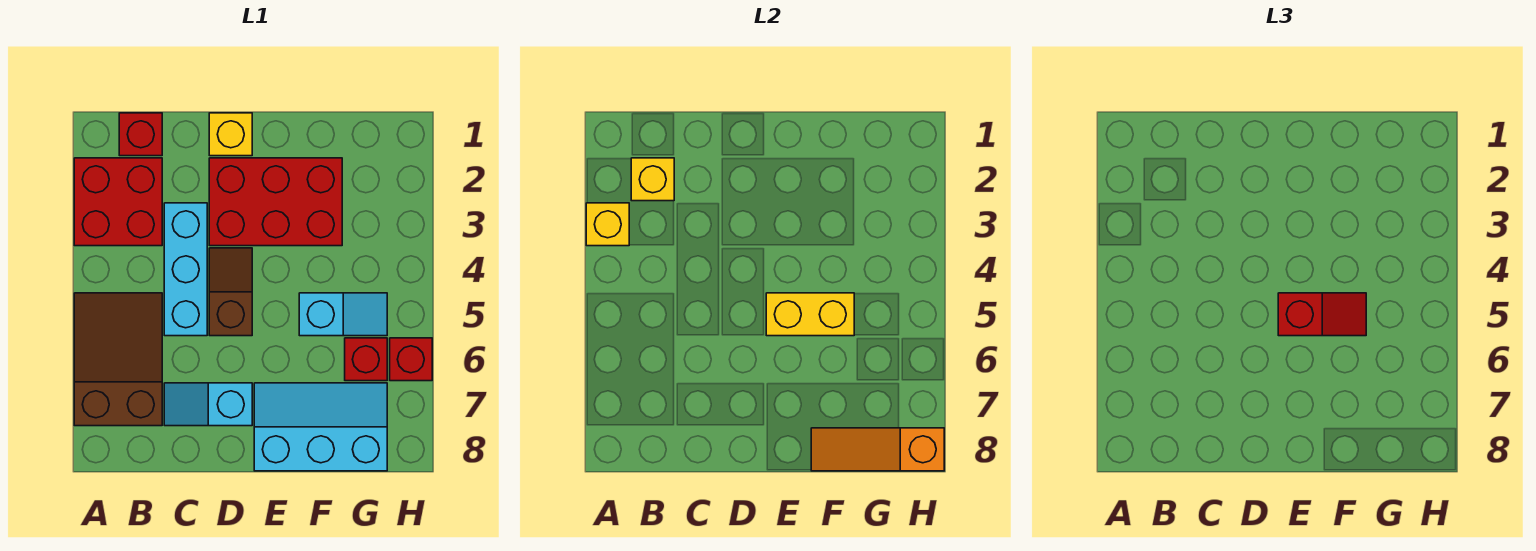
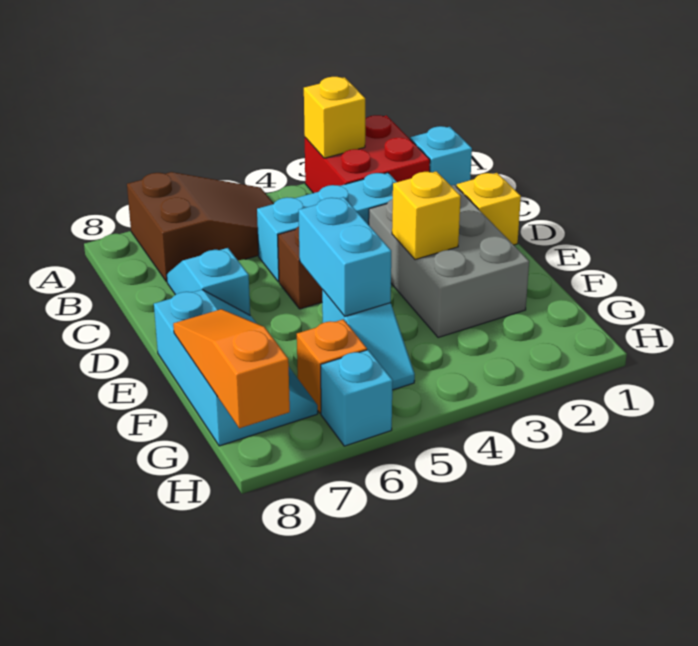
red brick B1 level 1 -> cyan brick B1 level 1
yellow brick B2 level 2 -> yellow brick E3 level 2
red brick D2:F3 level 1 -> grey brick D2:F3 level 1
yellow brick E5:F5 level 2 -> cyan brick E5:F5 level 2
red slope E5:F5 level 3 top E -> none
red brick G6 level 1 -> orange brick G6 level 1
red brick H6 level 1 -> cyan brick H6 level 1

